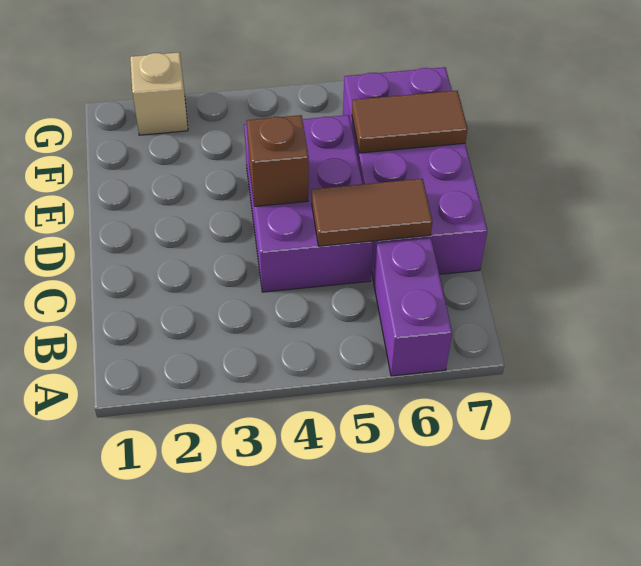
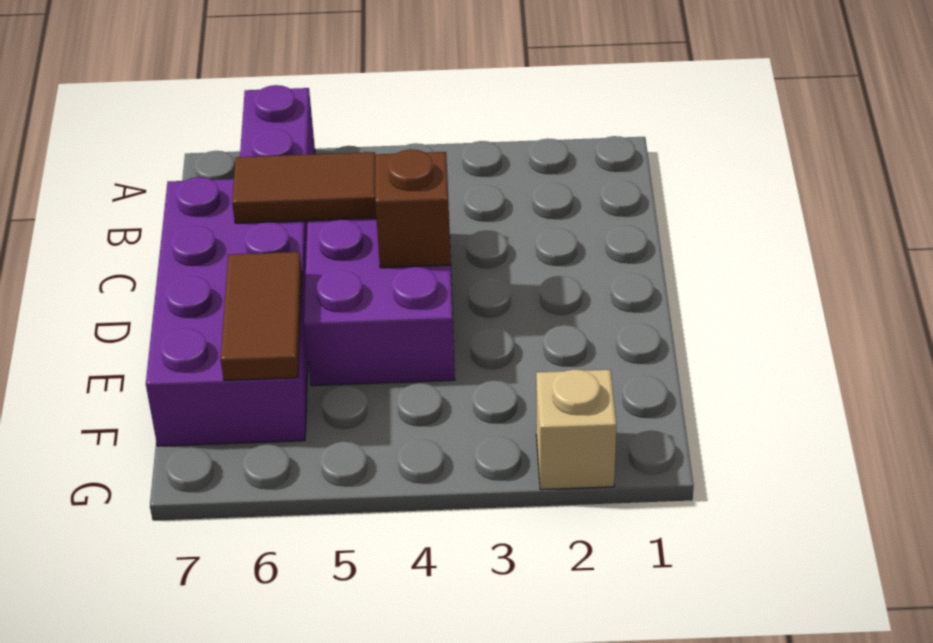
brown tile E6:E7 level 2 -> brown tile E6:F6 level 2

